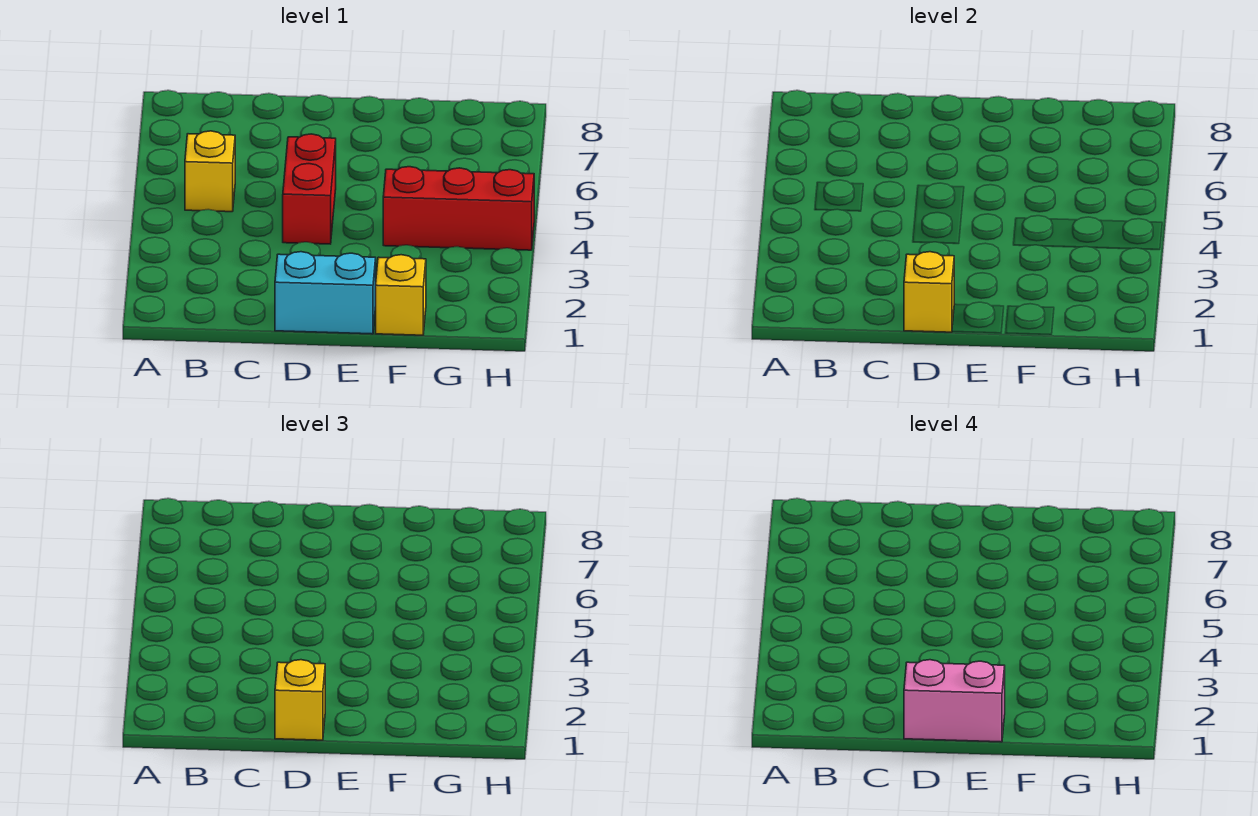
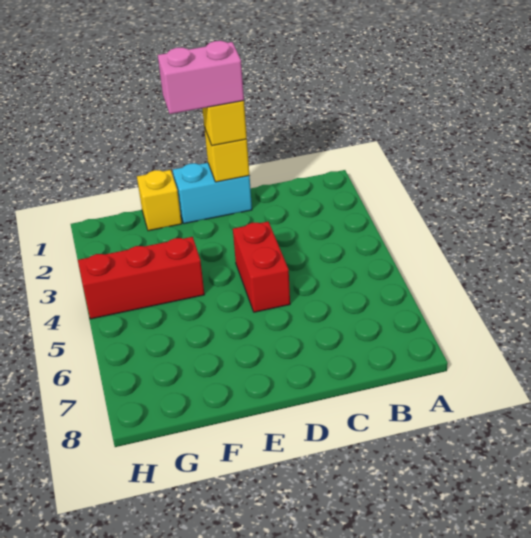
yellow brick B5 level 1 -> none

